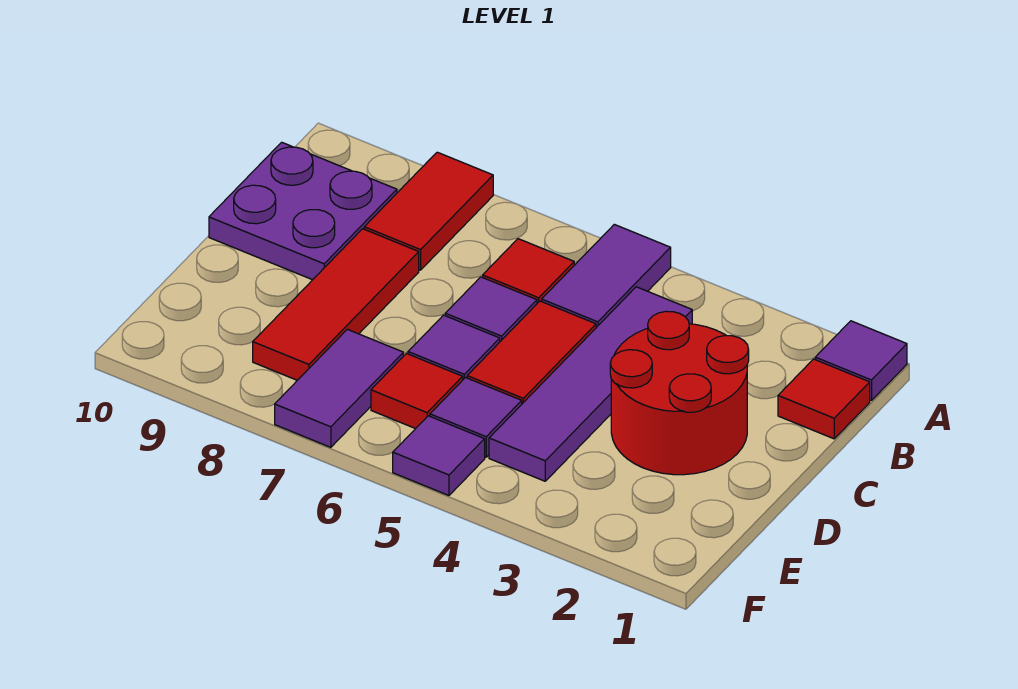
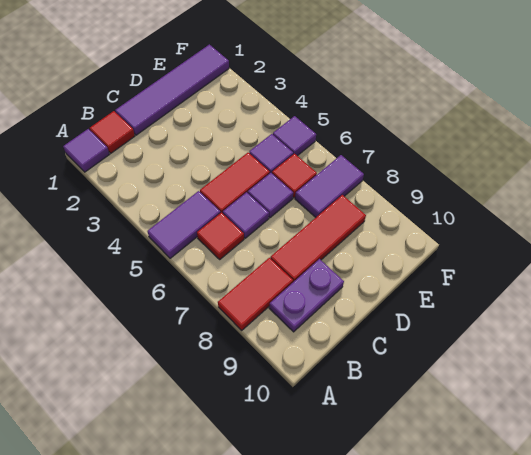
purple tile B4:E4 level 1 -> purple tile C1:F1 level 1
purple plate B9:C10 level 1 -> purple plate B9:C9 level 1
red round brick C2:D3 level 1 -> none

